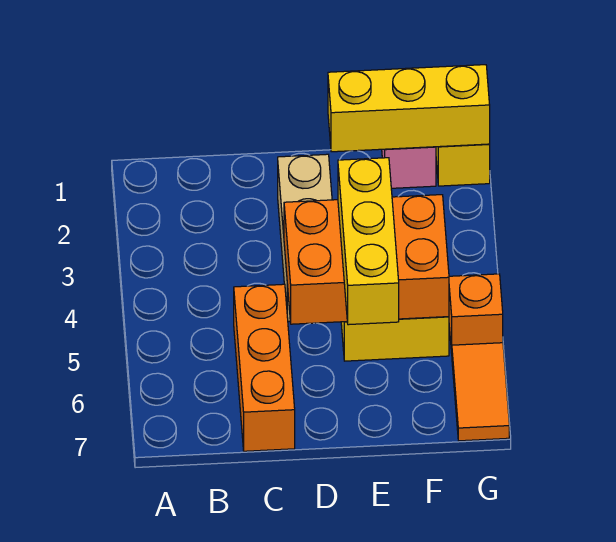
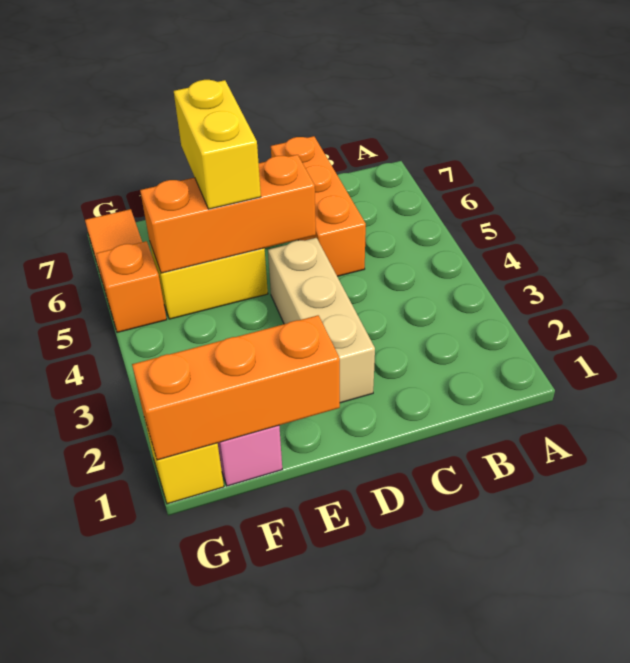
orange brick D4:F5 level 2 -> orange brick D5:F5 level 2
yellow brick E1:G1 level 2 -> orange brick E1:G1 level 2
yellow brick E4:E6 level 3 -> yellow brick E5:E6 level 3

